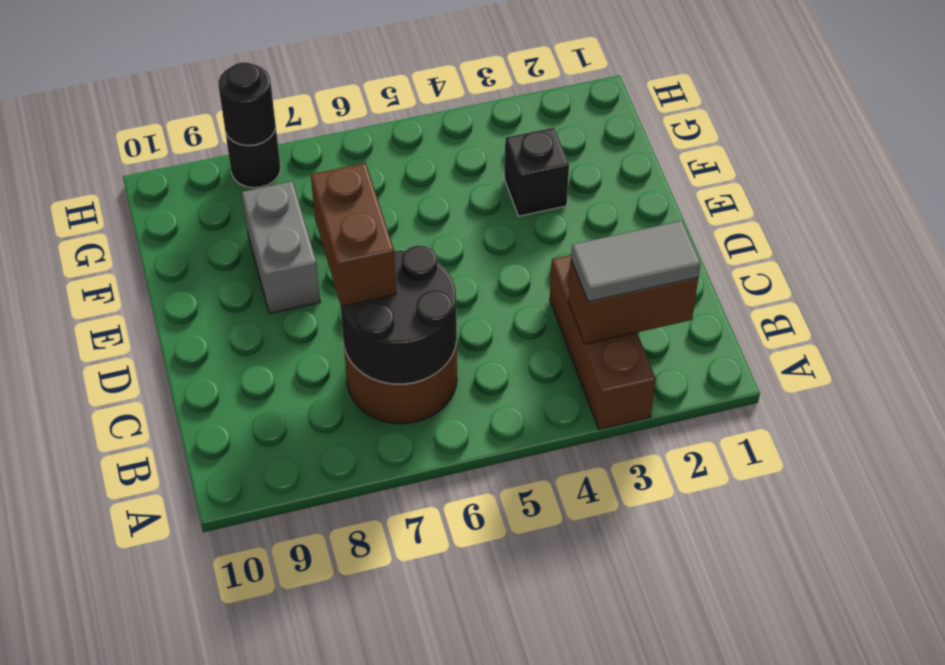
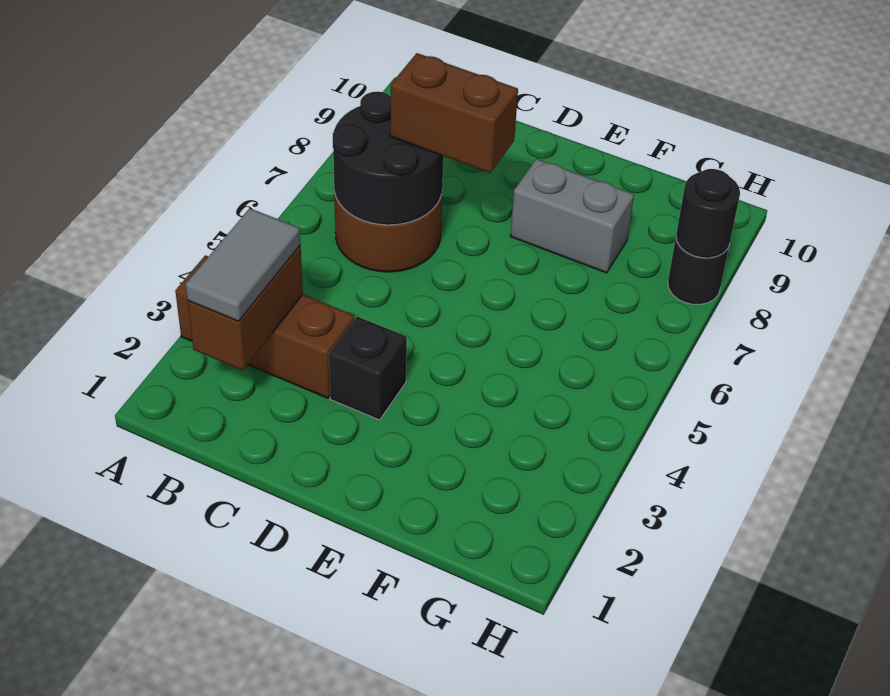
black brick F3 level 1 -> black brick D3 level 1

